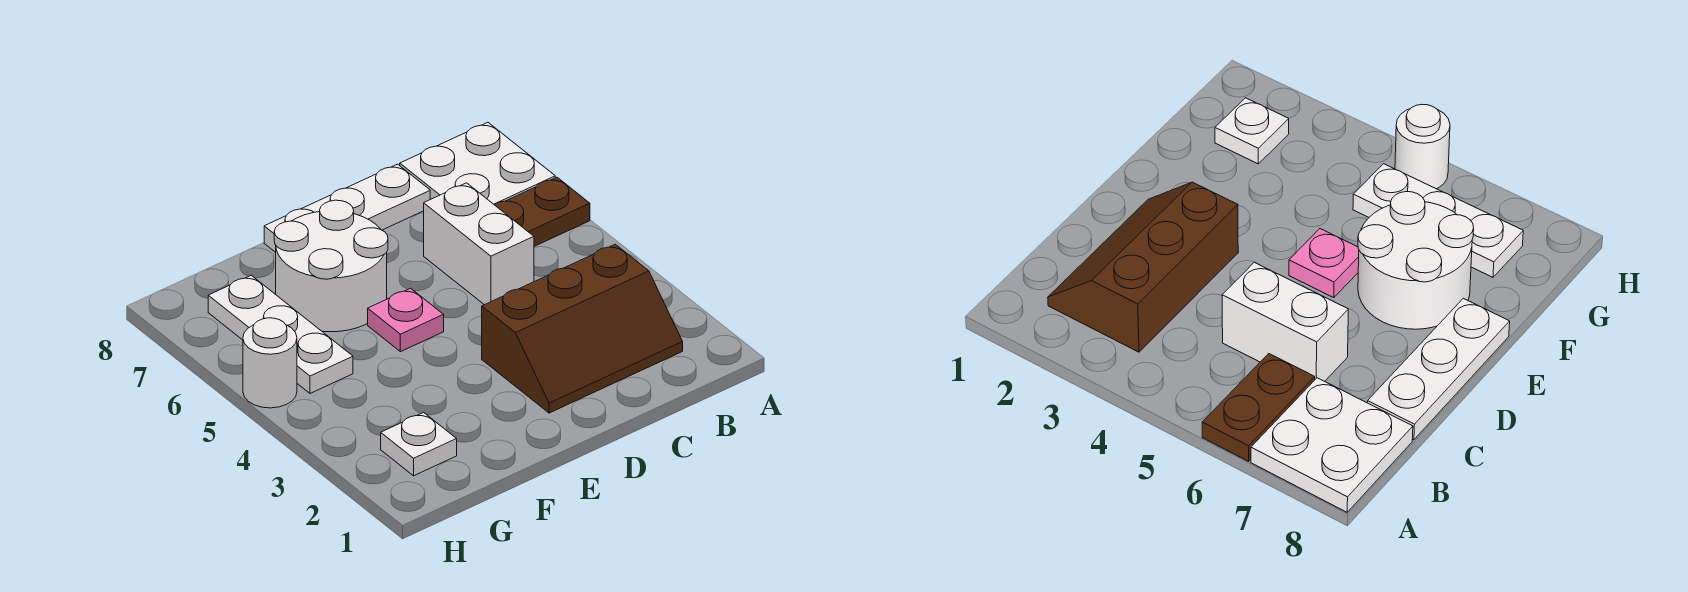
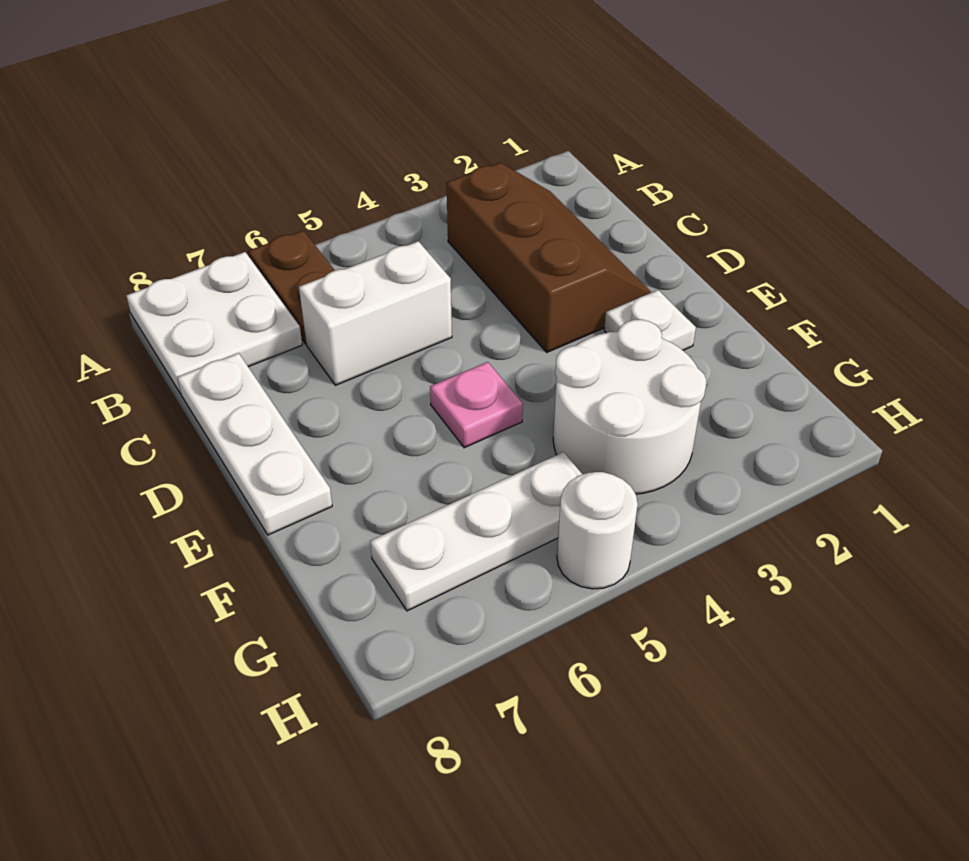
white round brick E6:F7 level 1 -> white round brick F3:G4 level 1
white plate G2 level 1 -> white plate E2 level 1

